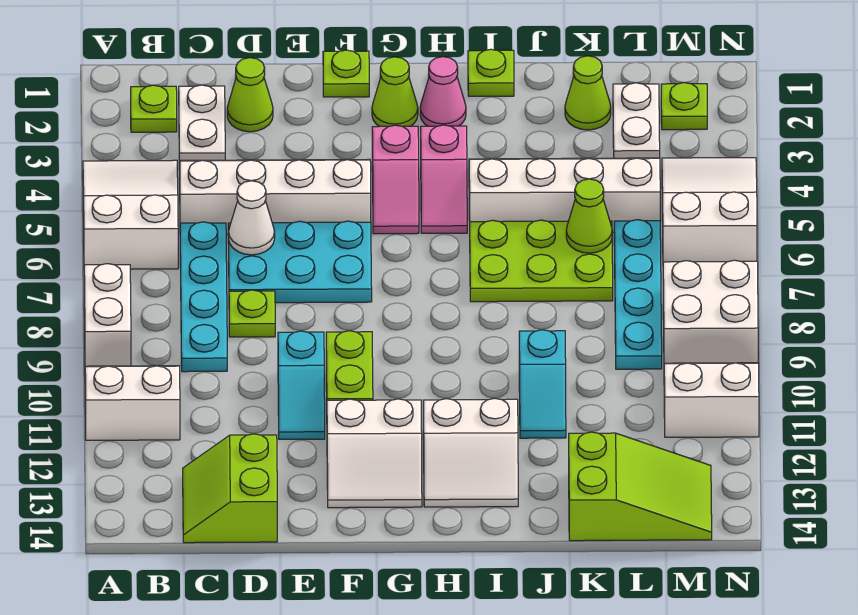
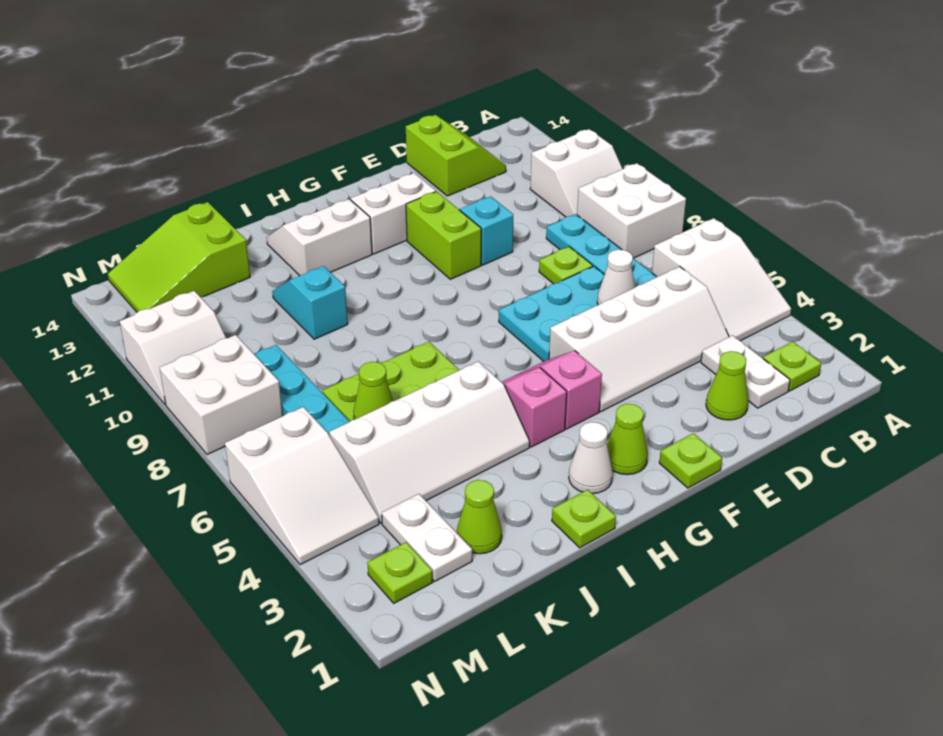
white brick A8:A9 level 1 -> white brick A8:B9 level 1
pink cone H2 level 1 -> white cone H2 level 1

